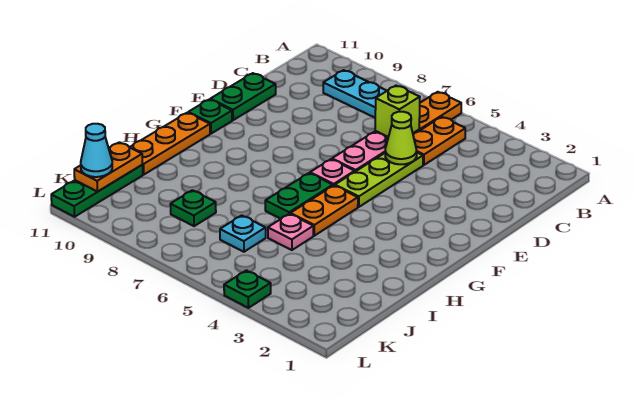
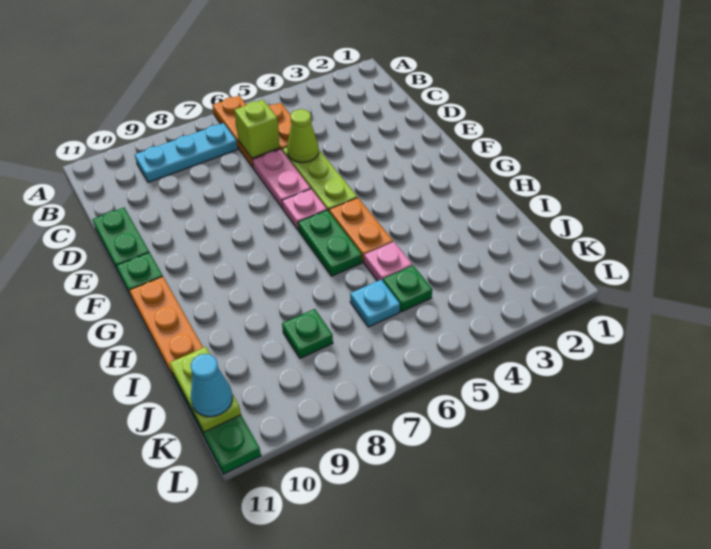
orange plate J11:K11 level 2 -> lime plate J11:K11 level 2
green plate L4 level 1 -> green plate J5 level 1

